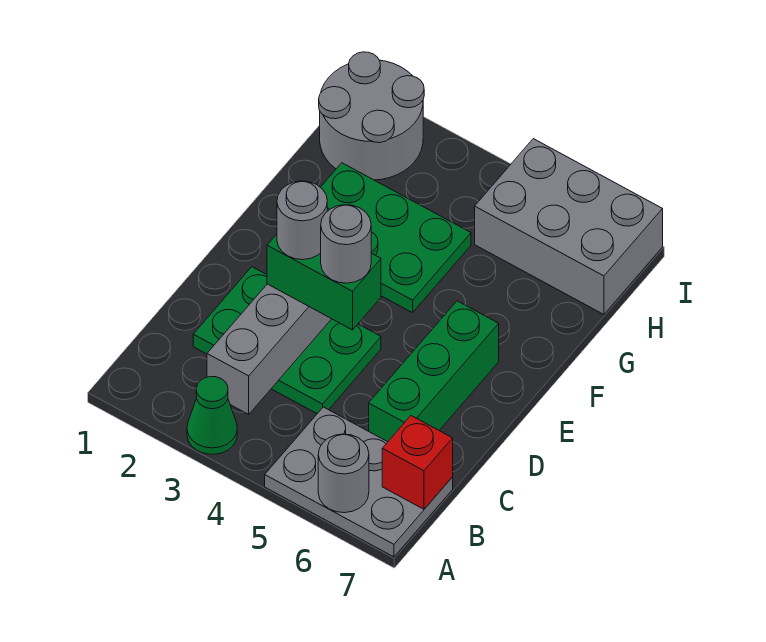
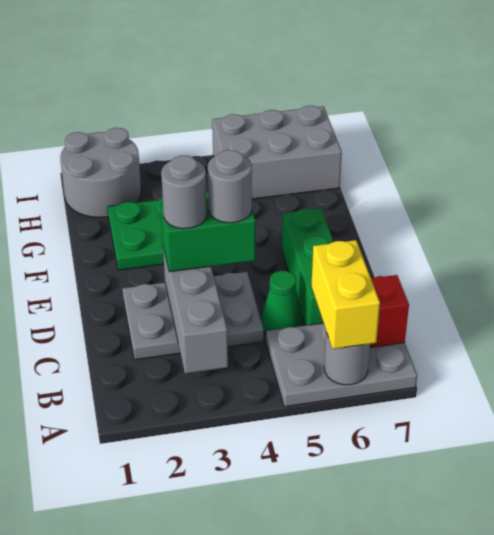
green cone A3 level 1 -> green cone C5 level 1
none -> yellow brick A6:B6 level 3
green plate C2:D4 level 1 -> grey plate C2:D4 level 1

